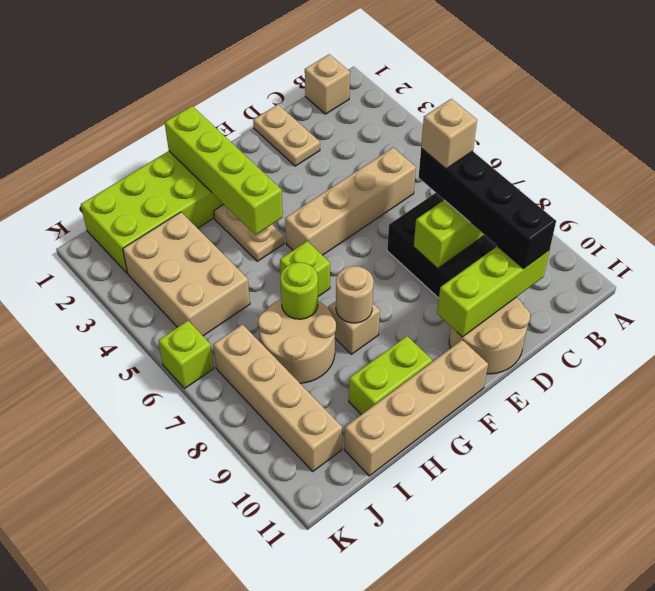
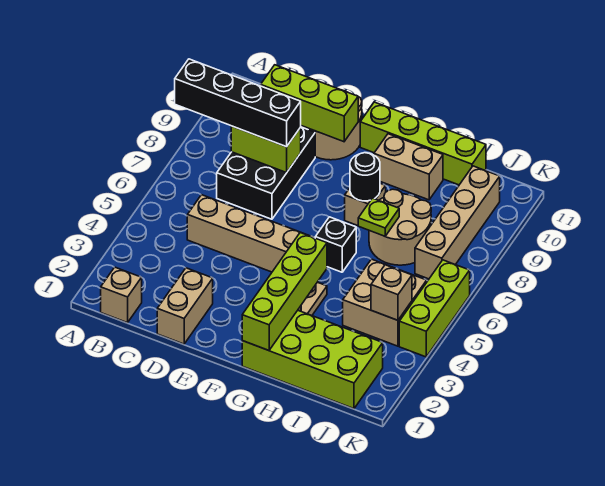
black brick C7:C10 level 3 -> black brick A8:D8 level 3
tan brick C7 level 4 -> tan brick J4 level 2
tan plate D1:D2 level 1 -> tan brick D1:D2 level 1
tan brick F11:I11 level 1 -> lime brick F11:I11 level 1
lime brick G6 level 1 -> black brick G6 level 1
tan round brick G8 level 2 -> black round brick G8 level 2
lime brick G10:H10 level 1 -> tan brick G10:H10 level 1
lime round brick H7 level 2 -> lime plate H7 level 2
tan brick I3:J5 level 1 -> tan brick I4:J5 level 1
lime brick K6 level 1 -> lime brick K4:K6 level 1

